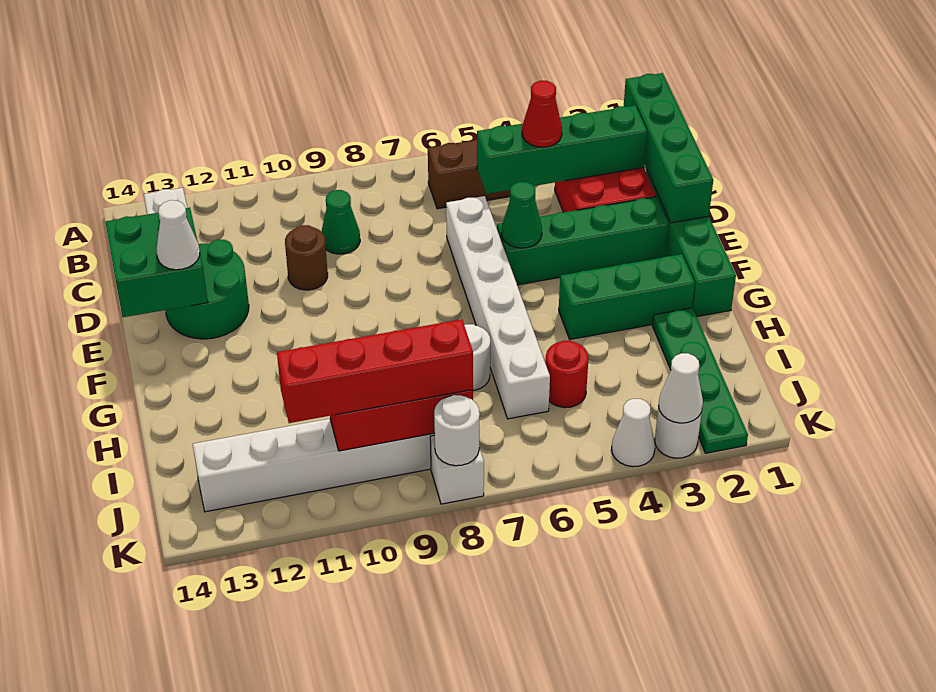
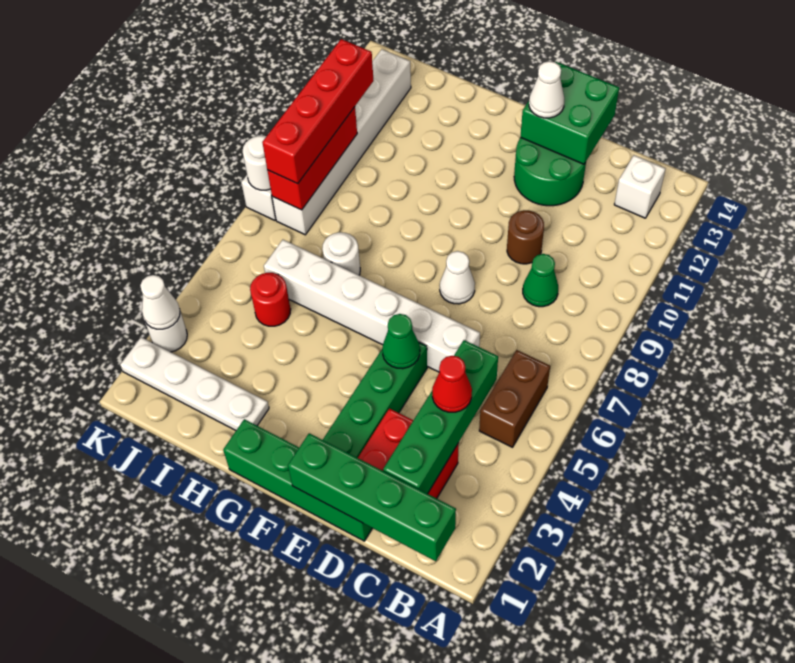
green brick G2:G4 level 1 -> none
green plate H2:K2 level 1 -> white plate H2:K2 level 1
white cone K4 level 1 -> white cone E8 level 1

